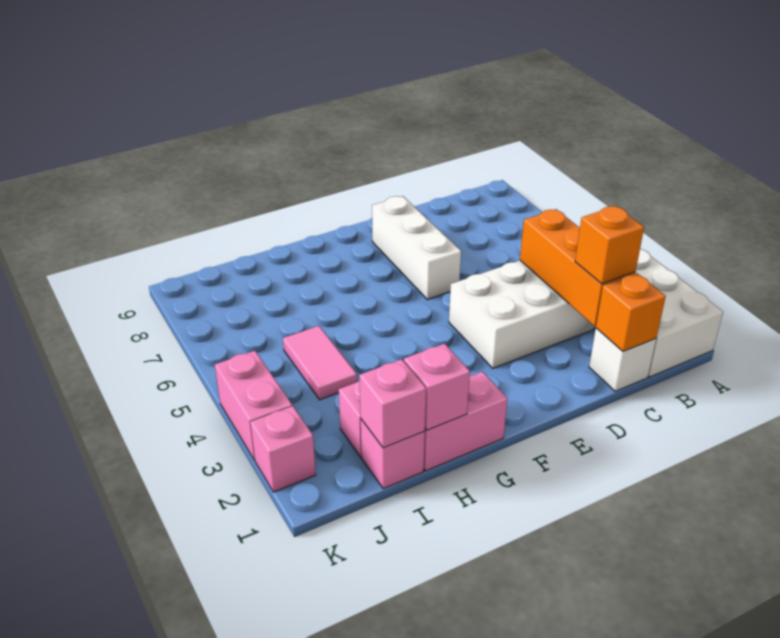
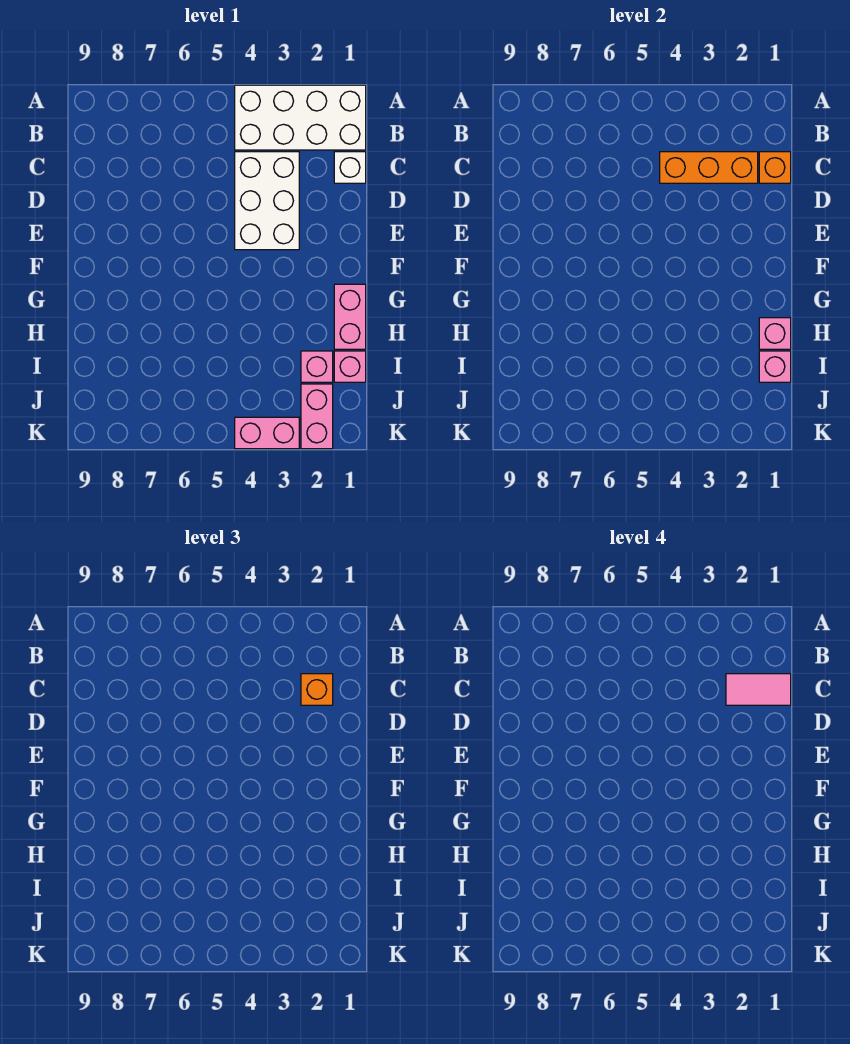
white brick E6:E8 level 1 -> none
pink tile I4:I5 level 1 -> pink tile C1:C2 level 4
pink brick K2 level 1 -> pink brick J2:K2 level 1

